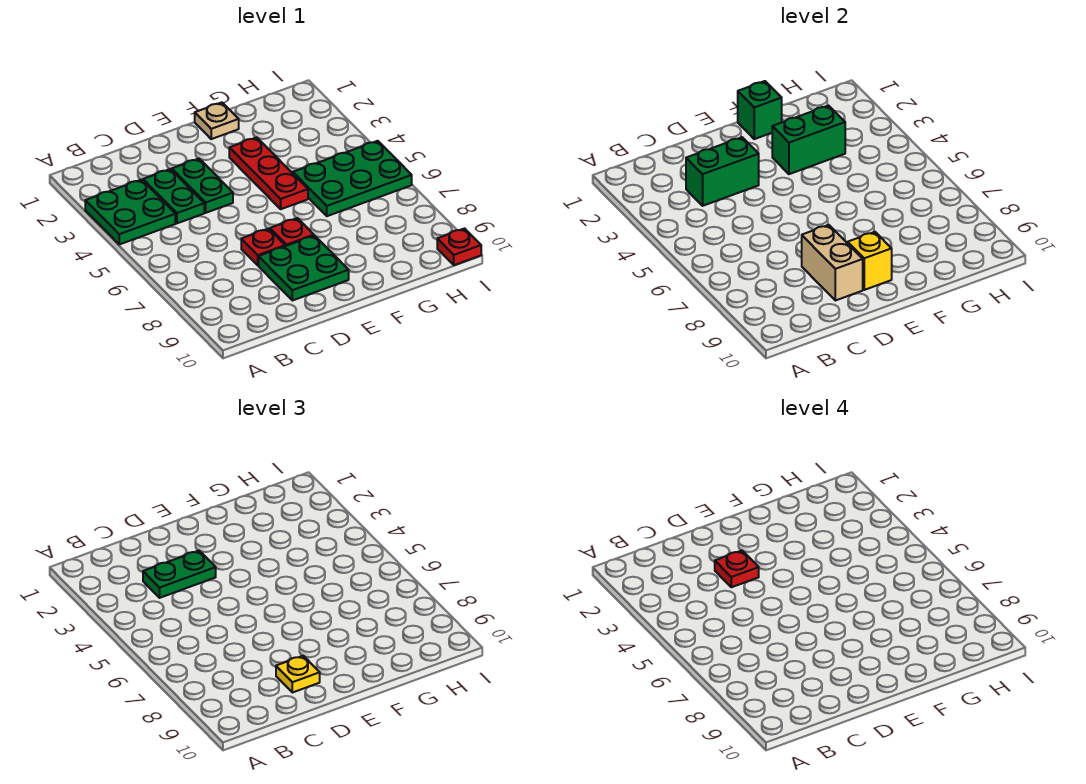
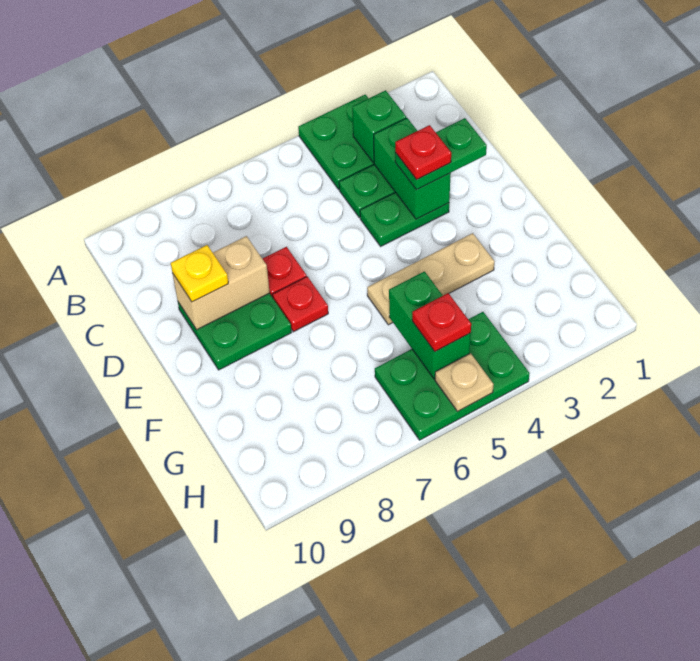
green plate C3:D3 level 3 -> green plate D2:D3 level 3
yellow brick E9 level 2 -> none
tan plate F1 level 1 -> tan plate I5 level 2
green brick F1 level 2 -> green brick B3 level 2
red plate F3:F5 level 1 -> tan plate F3:F5 level 1
green brick F3:G3 level 2 -> green brick G5:H5 level 2
green plate G5:I6 level 1 -> green plate H4:I6 level 1
red plate I10 level 1 -> red plate H5 level 3

